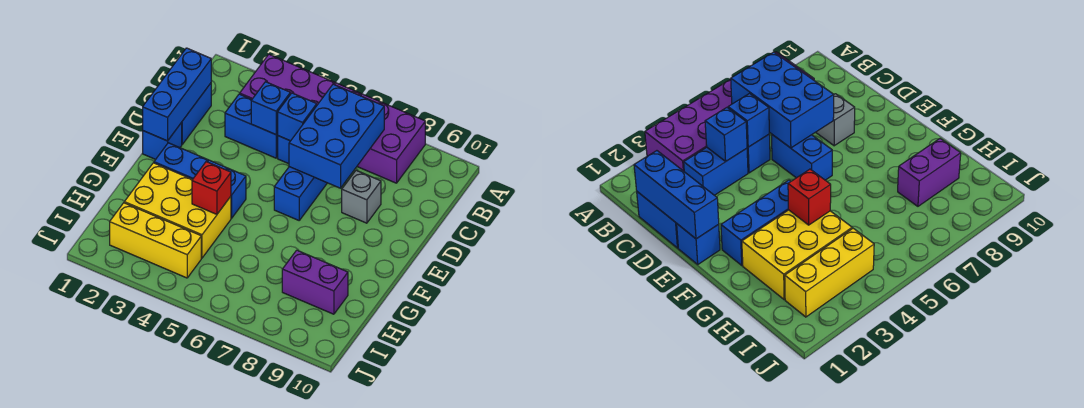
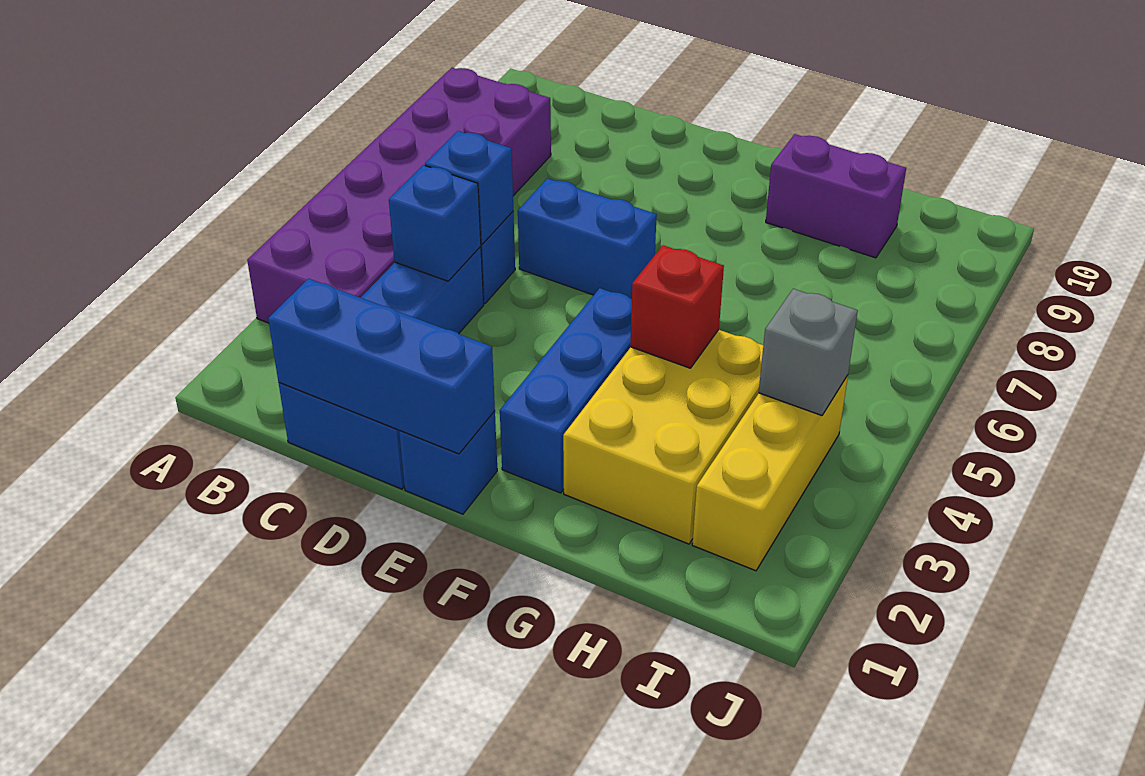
blue brick B6:D7 level 2 -> none
grey brick D8 level 1 -> grey brick I4 level 2
purple brick H8:H9 level 1 -> purple brick G9:H9 level 1

